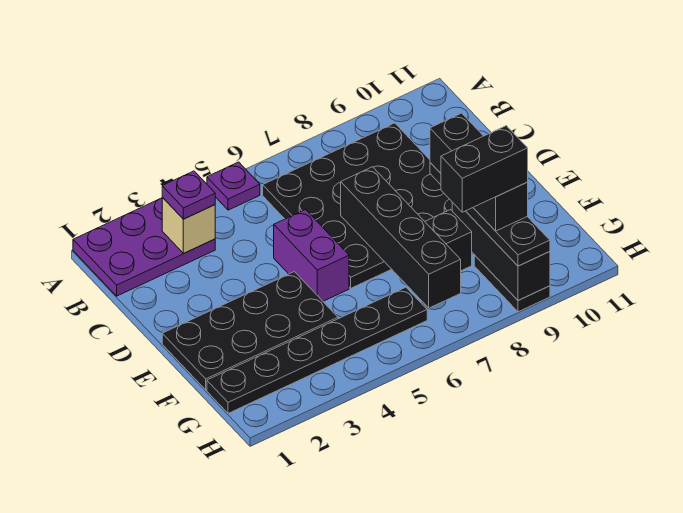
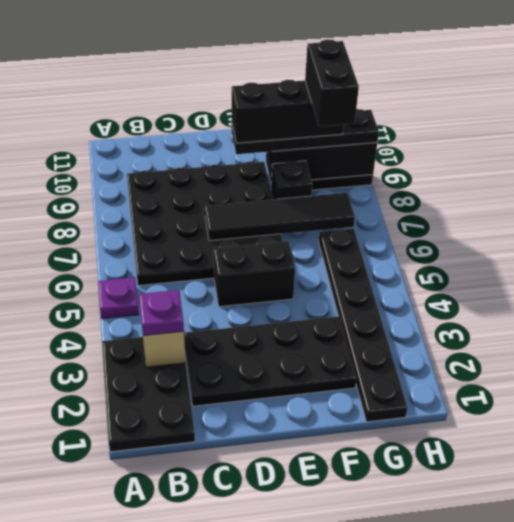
purple plate A1:B3 level 1 -> black plate A1:B3 level 1
purple brick D5:E5 level 1 -> black brick D5:E5 level 1
black brick D7:G7 level 2 -> black tile D7:G7 level 2
black plate E1:F4 level 1 -> black plate C2:F3 level 1

